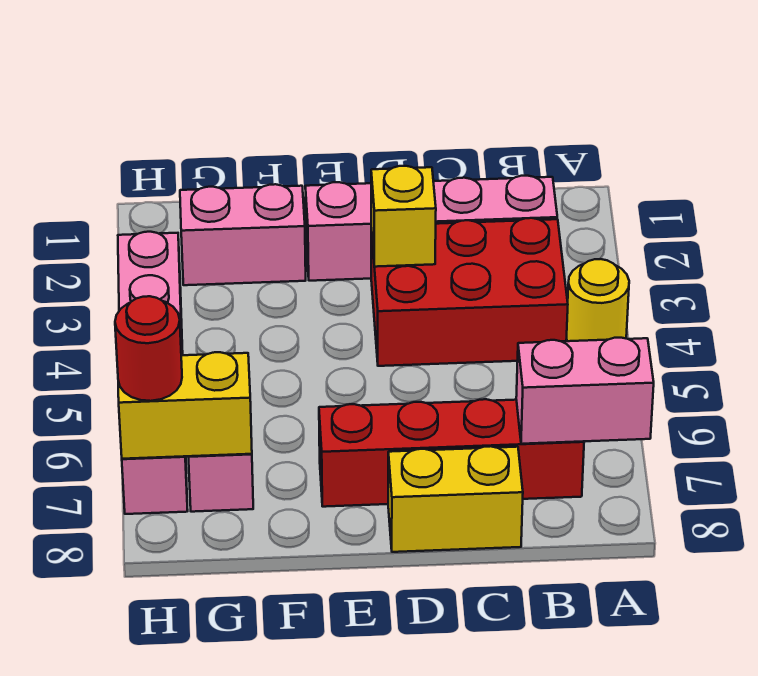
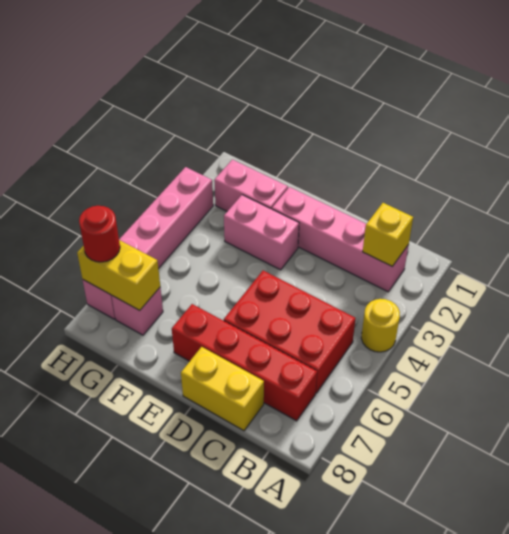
pink brick A7:B7 level 2 -> pink brick E3:F3 level 1
red brick B3:D4 level 1 -> red brick B5:D6 level 1
yellow brick D3 level 2 -> yellow brick B2 level 2

